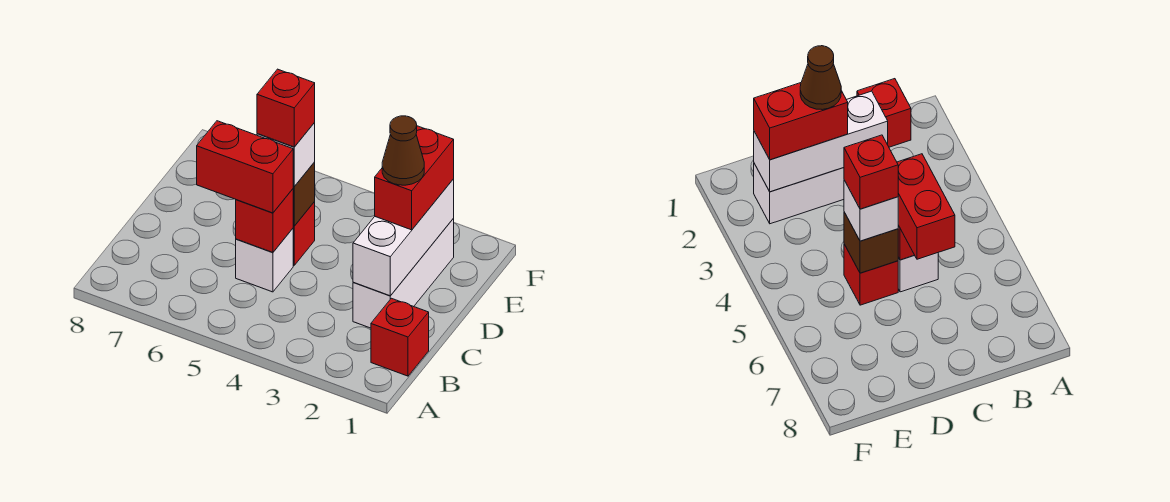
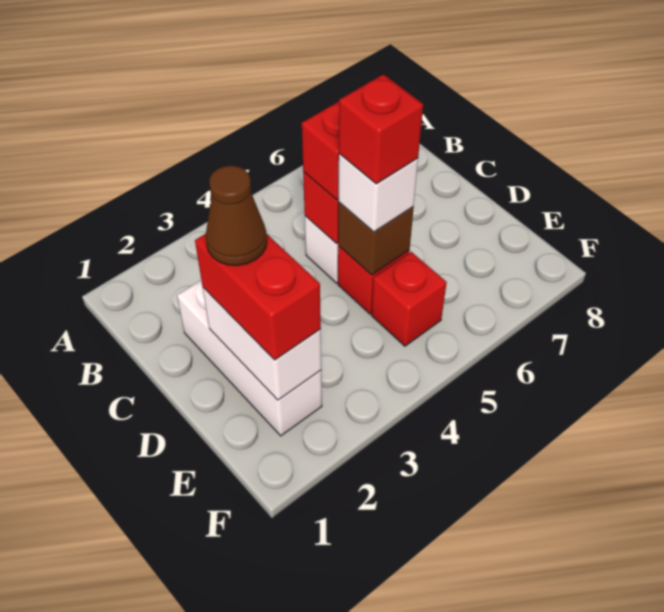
red brick B1 level 1 -> red brick E5 level 1
white brick C2:E2 level 2 -> white brick D2:E2 level 2

